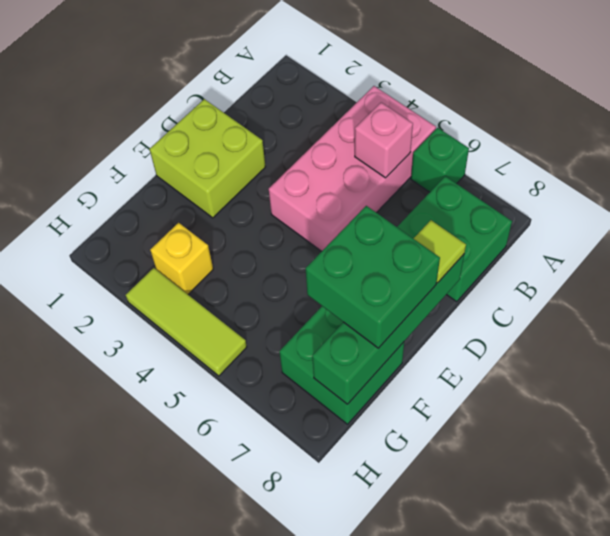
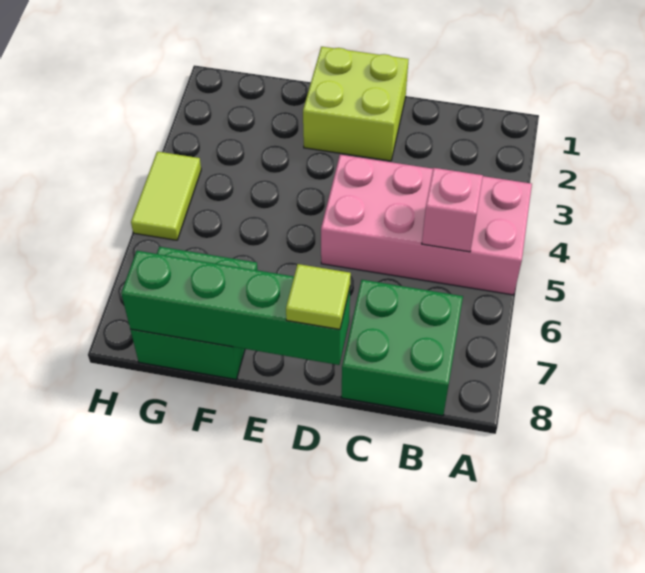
green brick A6 level 1 -> none
green brick E7:F8 level 3 -> none
yellow brick G3 level 1 -> none
lime tile H3:H5 level 1 -> lime tile H4:H5 level 1

